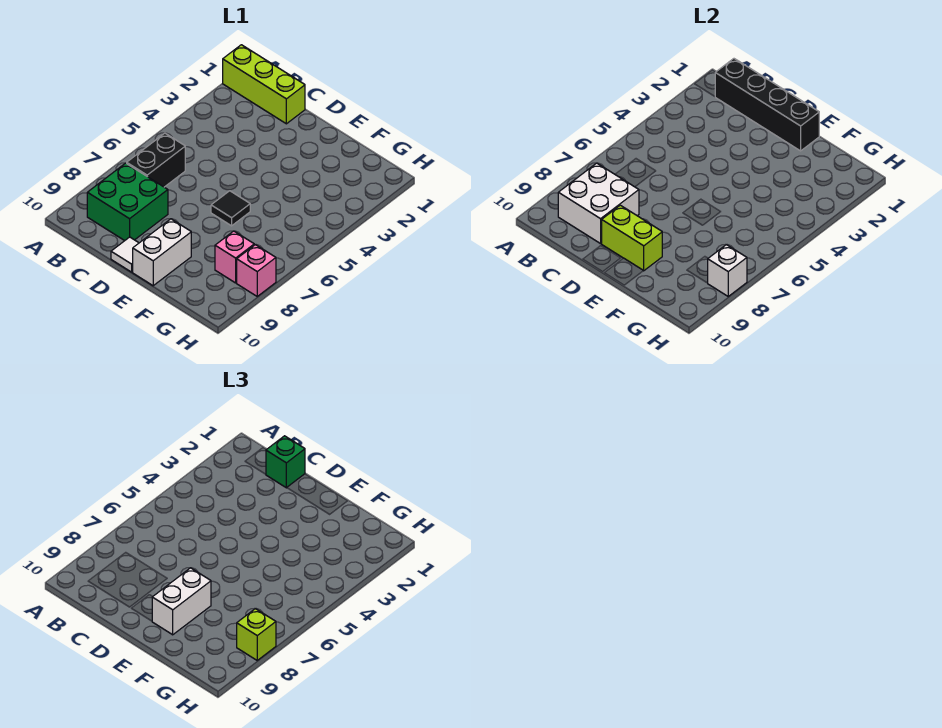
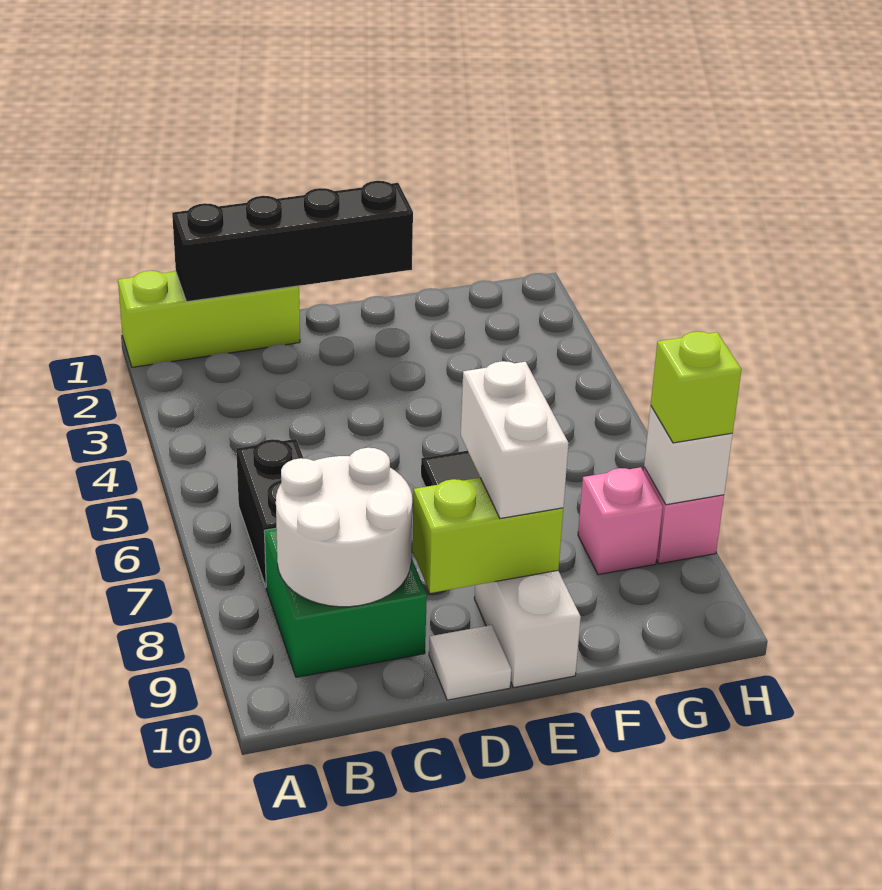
white brick B8:C9 level 2 -> white round brick B8:C9 level 2
green brick C1 level 3 -> none

